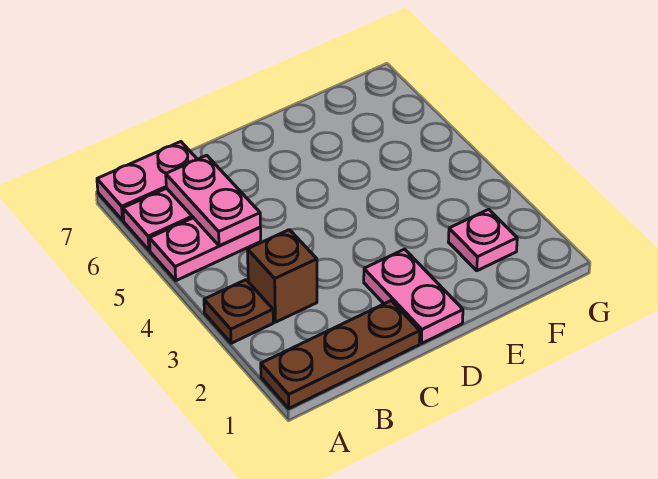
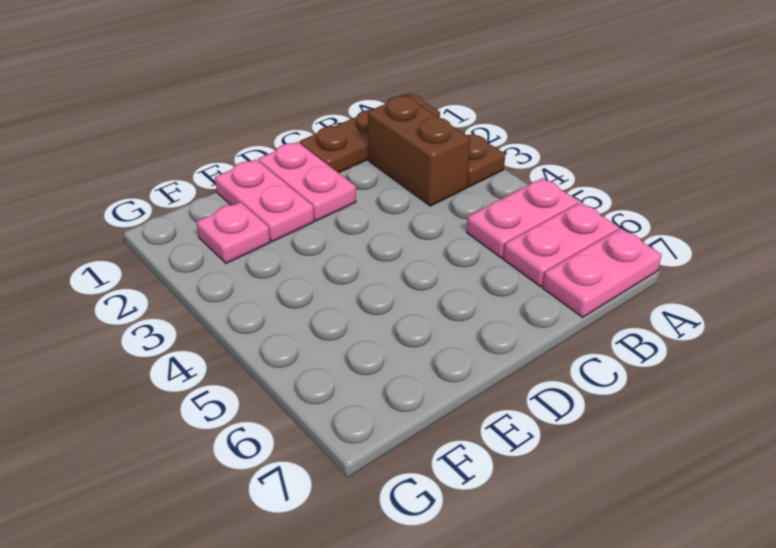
brown brick B3 level 1 -> brown brick B2:B3 level 1
pink plate B5:B6 level 2 -> pink plate E1:E2 level 1

